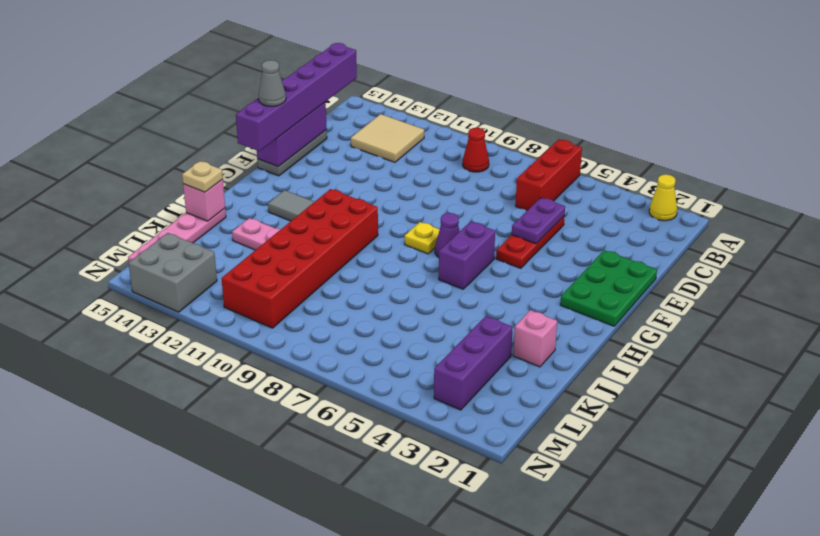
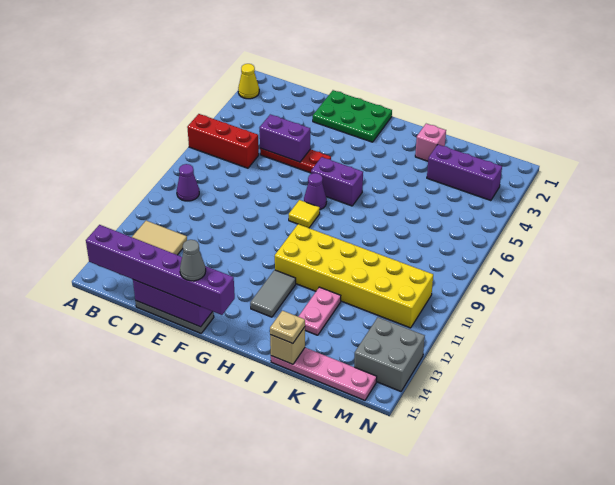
red cone B9 level 1 -> purple cone B9 level 1
purple plate D5:E5 level 2 -> purple brick D5:E5 level 2
yellow plate G8 level 1 -> yellow tile G8 level 1
red brick H10:M11 level 1 -> yellow brick H10:M11 level 1
pink brick J15 level 2 -> tan brick J15 level 2

